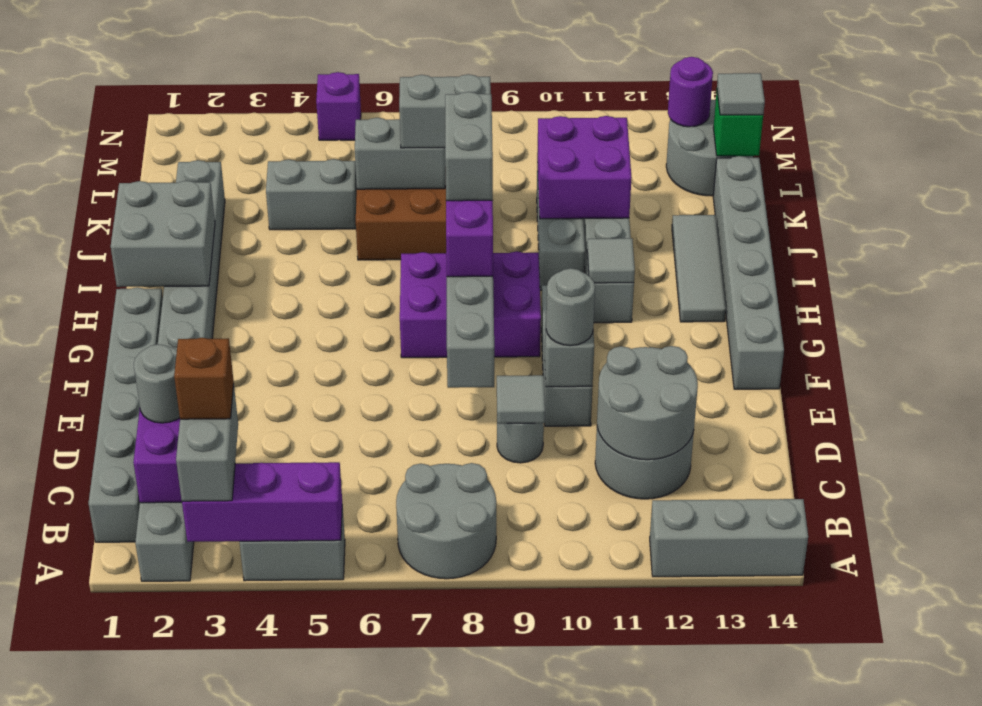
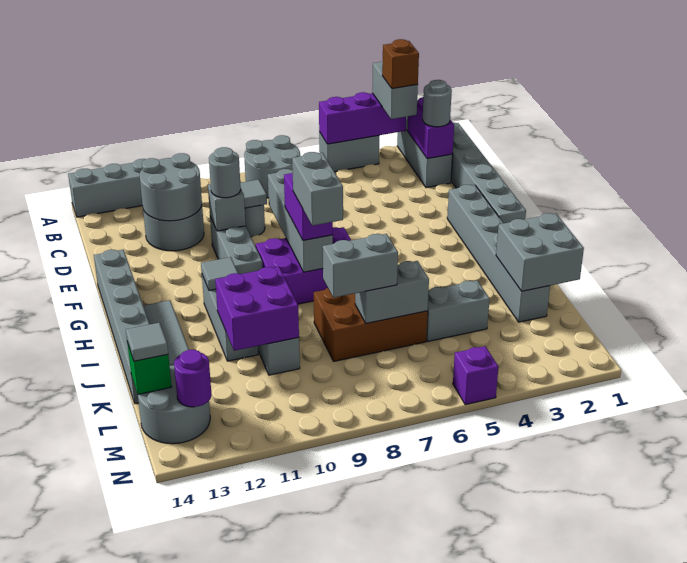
grey brick H1:I2 level 2 -> grey brick J1:K2 level 2

